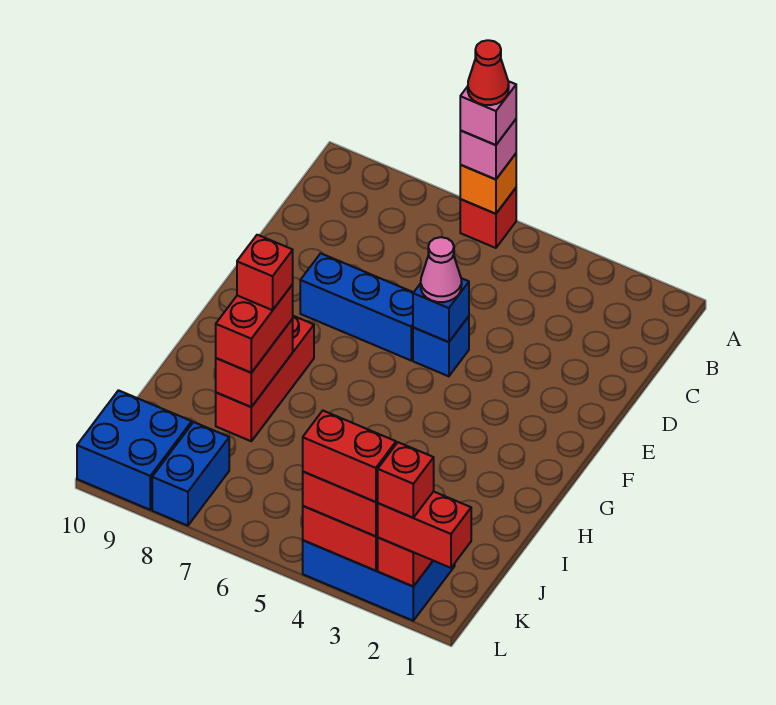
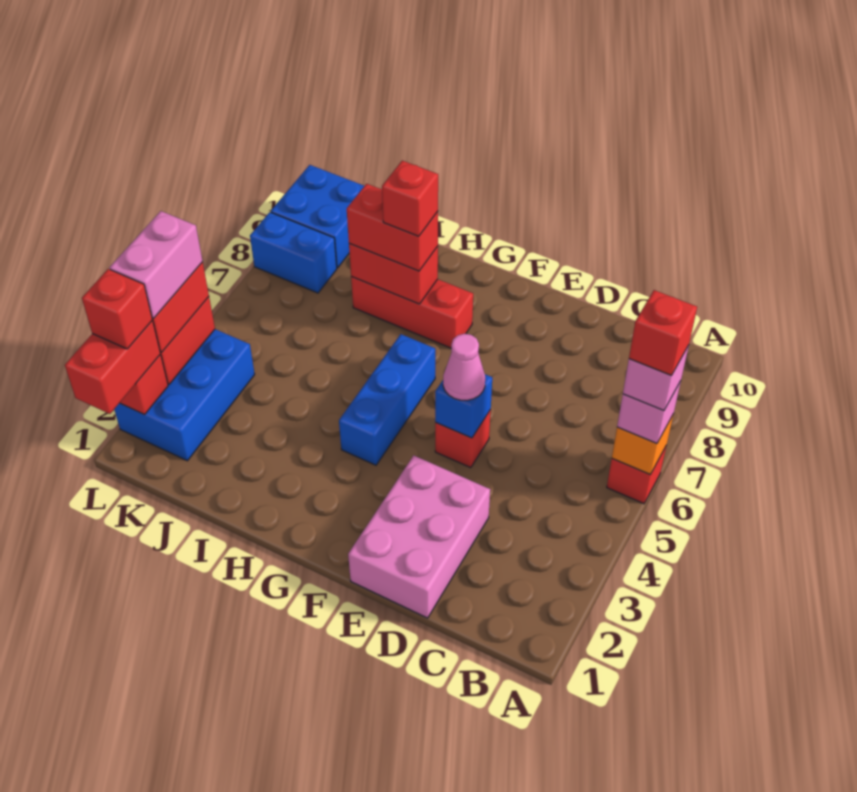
red cone A6 level 5 -> red brick A6 level 5
none -> pink brick D1:E3 level 1
blue brick E5 level 1 -> red brick E5 level 1
blue brick E6:E8 level 1 -> blue brick G4:G6 level 1
red brick L3:L4 level 4 -> pink brick L3:L4 level 4

